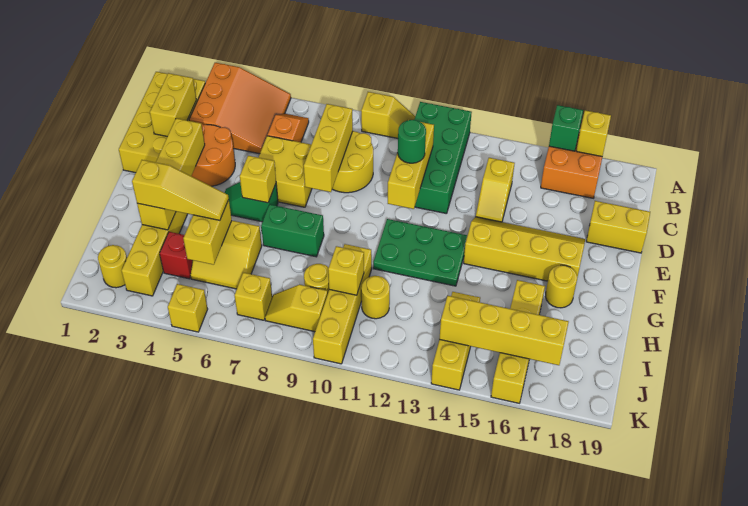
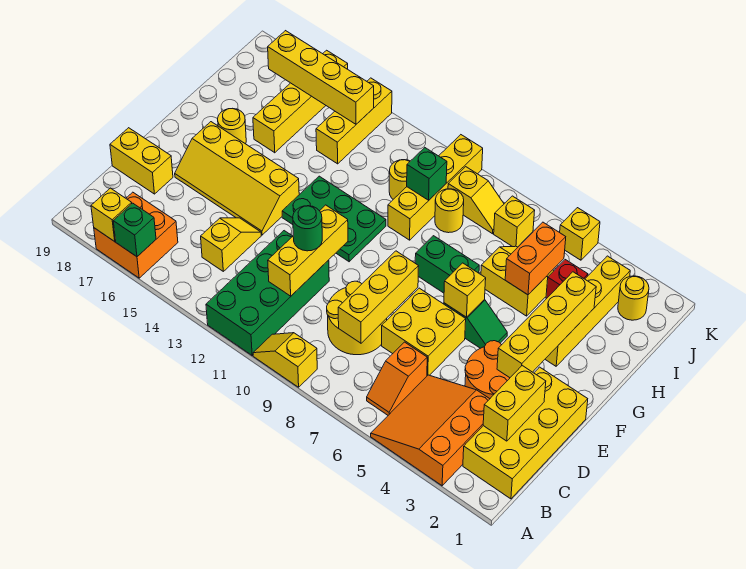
yellow slope H3:H5 level 3 top 3 -> none
yellow brick H5:I5 level 2 -> orange brick H5:I5 level 2
yellow brick I10 level 2 -> green brick I10 level 2

